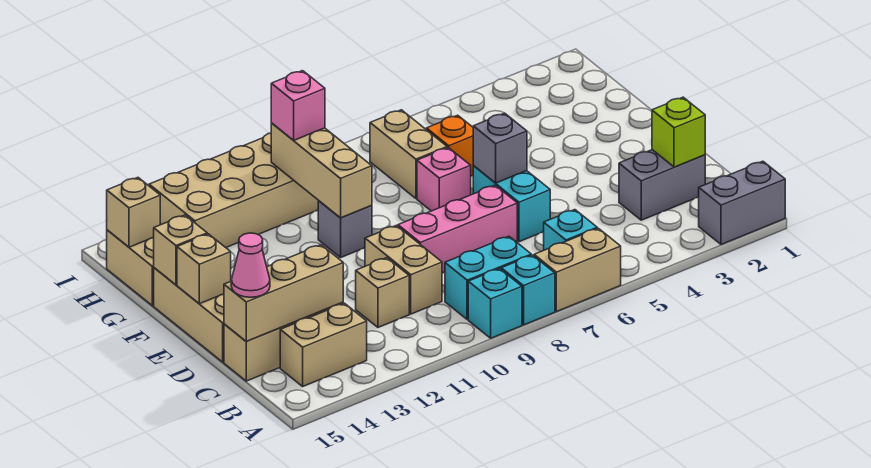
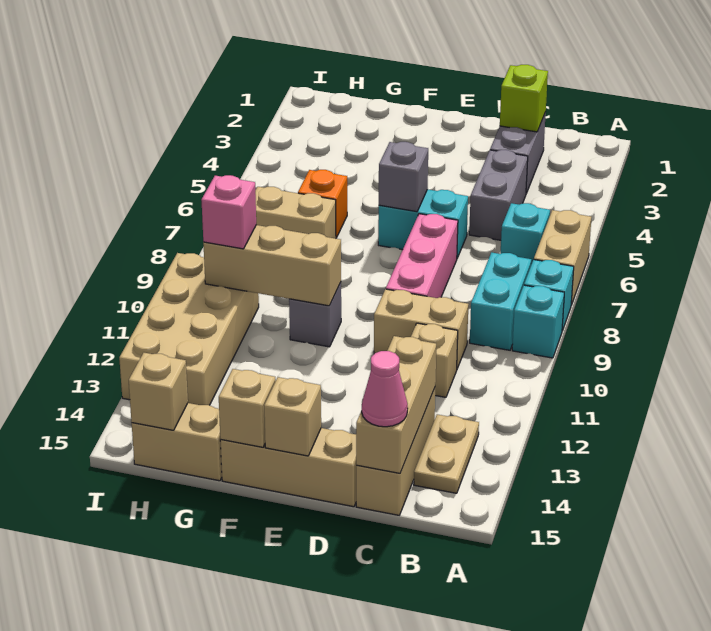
grey brick A1:A2 level 1 -> grey brick C4:C5 level 1
tan brick B13:B14 level 1 -> tan plate B13:B14 level 1
pink brick F7 level 1 -> none

